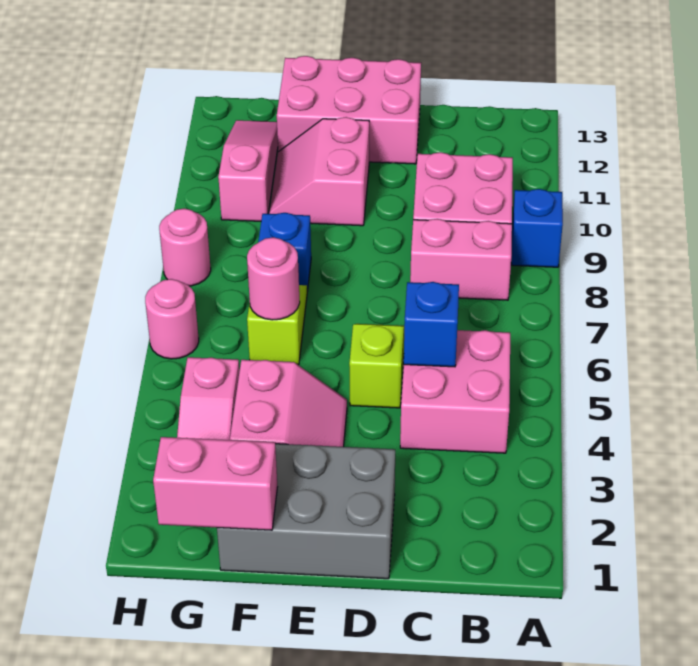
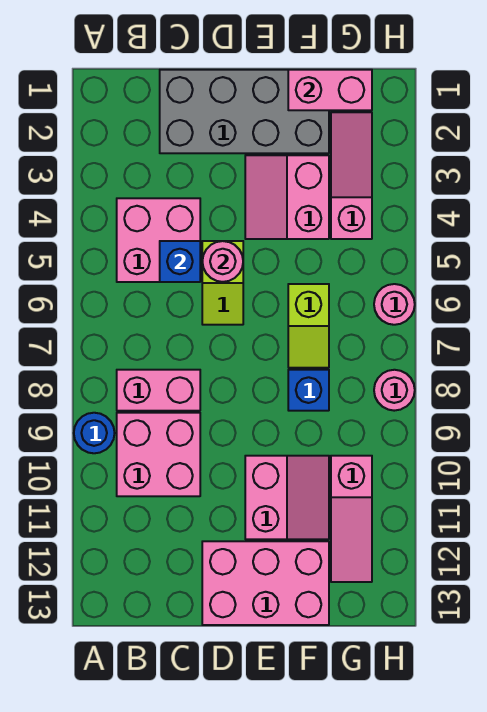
blue brick A9 level 1 -> blue round brick A9 level 1
grey brick D1:F2 level 1 -> grey brick C1:F2 level 1
pink round brick F6 level 2 -> pink round brick D5 level 2

